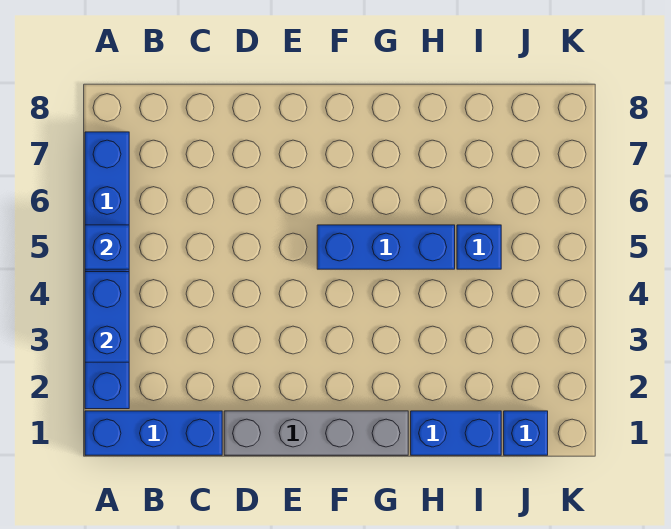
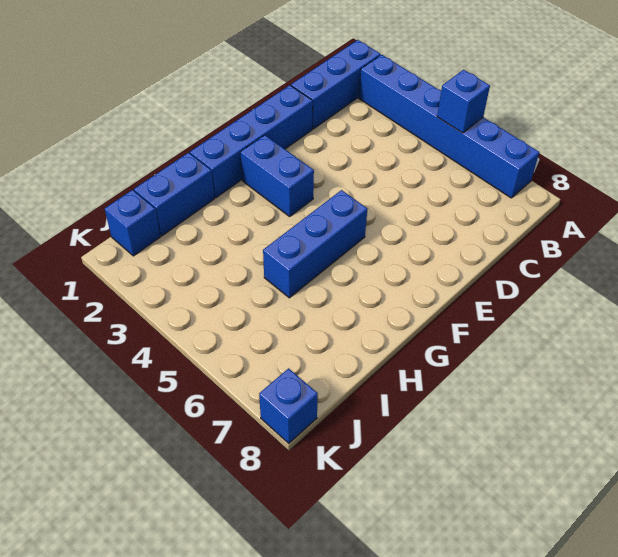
blue brick A3:A4 level 2 -> blue brick F2:F3 level 1
grey brick D1:G1 level 1 -> blue brick D1:G1 level 1
blue brick I5 level 1 -> blue brick K8 level 1

